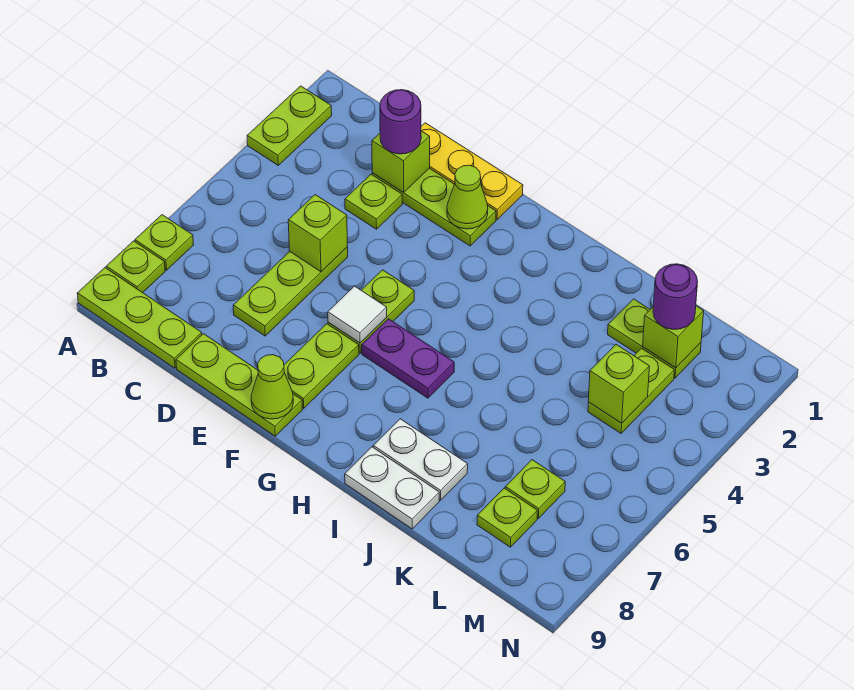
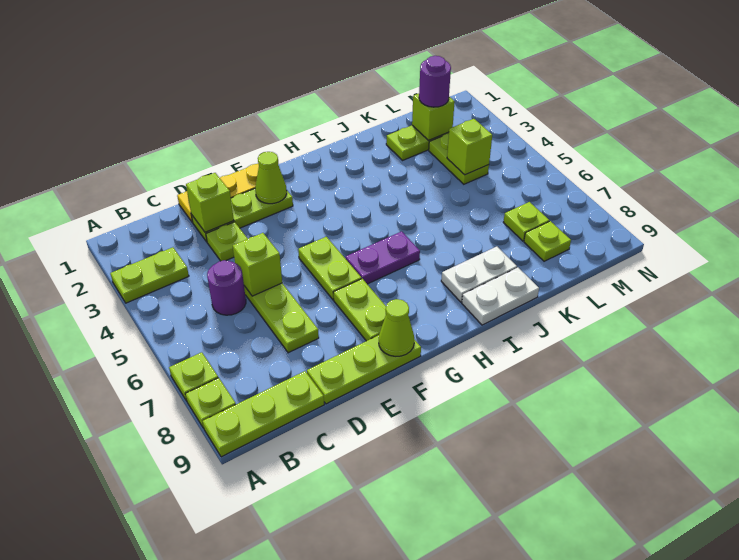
lime plate A2:A3 level 1 -> lime plate A3:B3 level 1
purple round brick D2 level 3 -> purple round brick C5 level 1
white tile F6 level 2 -> none

